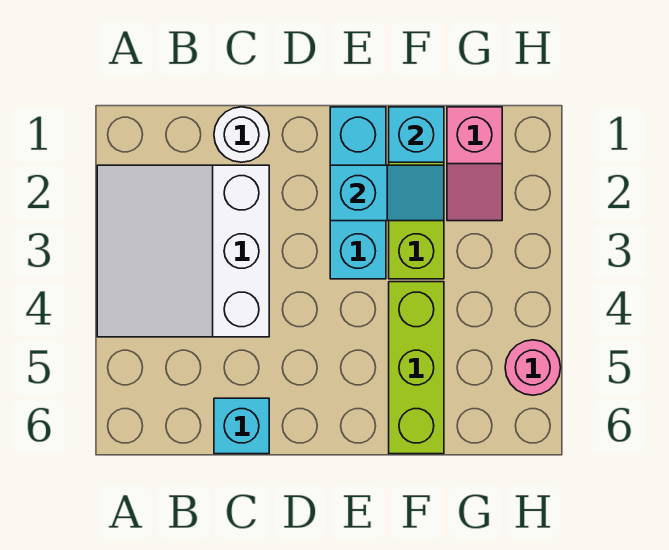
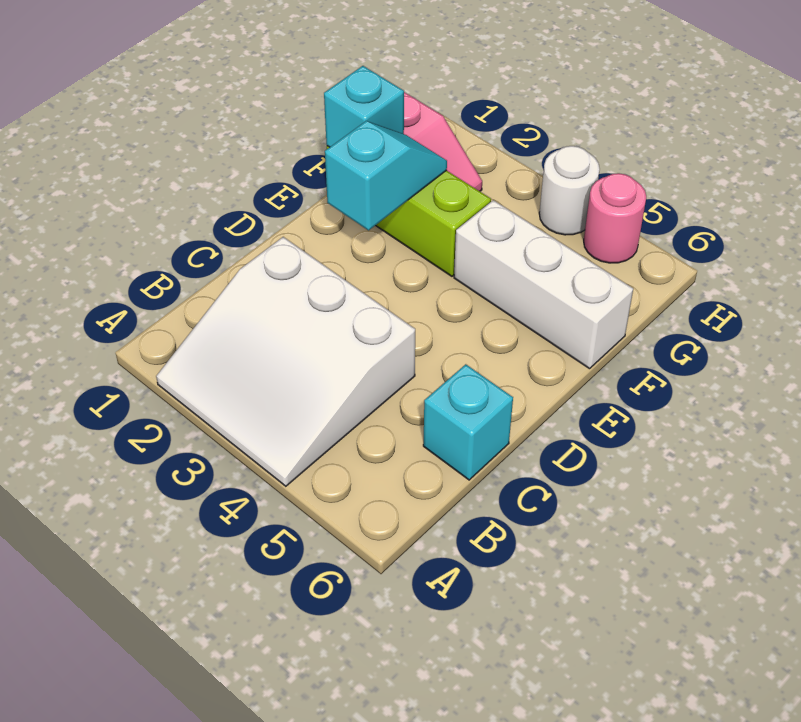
white round brick C1 level 1 -> white round brick H4 level 1
cyan brick E1:E3 level 1 -> none
lime brick F4:F6 level 1 -> white brick F4:F6 level 1

